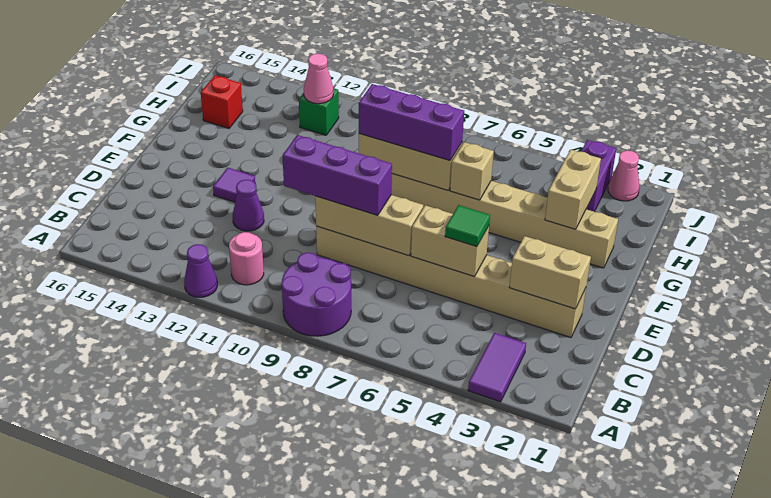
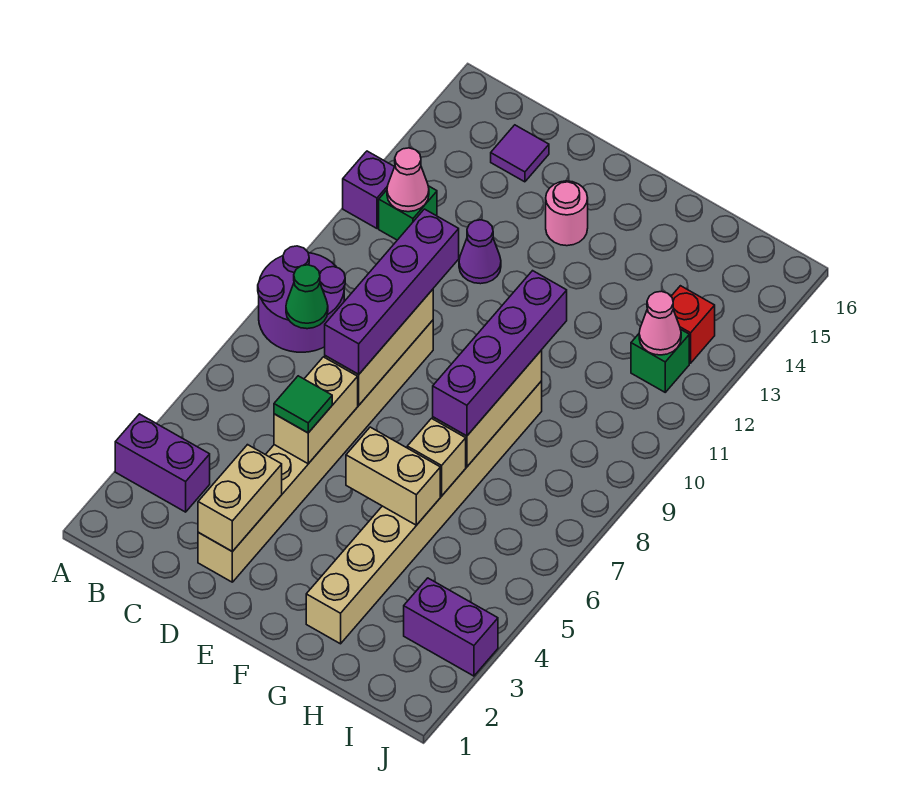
purple tile A3:B3 level 1 -> purple brick A3:B3 level 1
purple cone A12 level 1 -> purple brick A12 level 1
none -> green cone B8 level 2
pink round brick B11 level 1 -> pink round brick E14 level 1
none -> green brick B12 level 1
purple brick D8:D10 level 3 -> purple brick D7:D10 level 3
purple tile E13 level 1 -> purple tile C15 level 1
tan brick G3:H3 level 2 -> tan brick F5:G5 level 2
purple brick G7:G9 level 3 -> purple brick G7:G10 level 3
red brick H15 level 1 -> red brick I13 level 1
pink cone J2 level 1 -> pink cone B12 level 2

